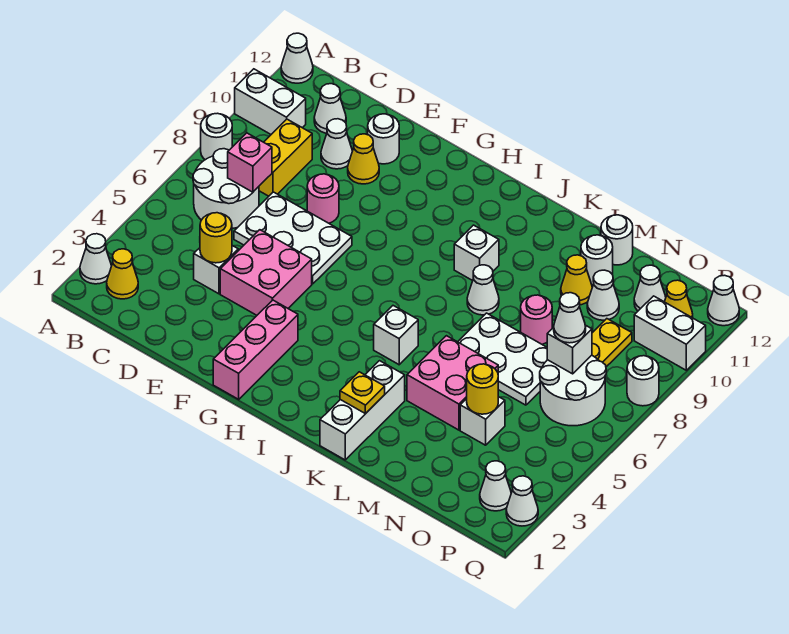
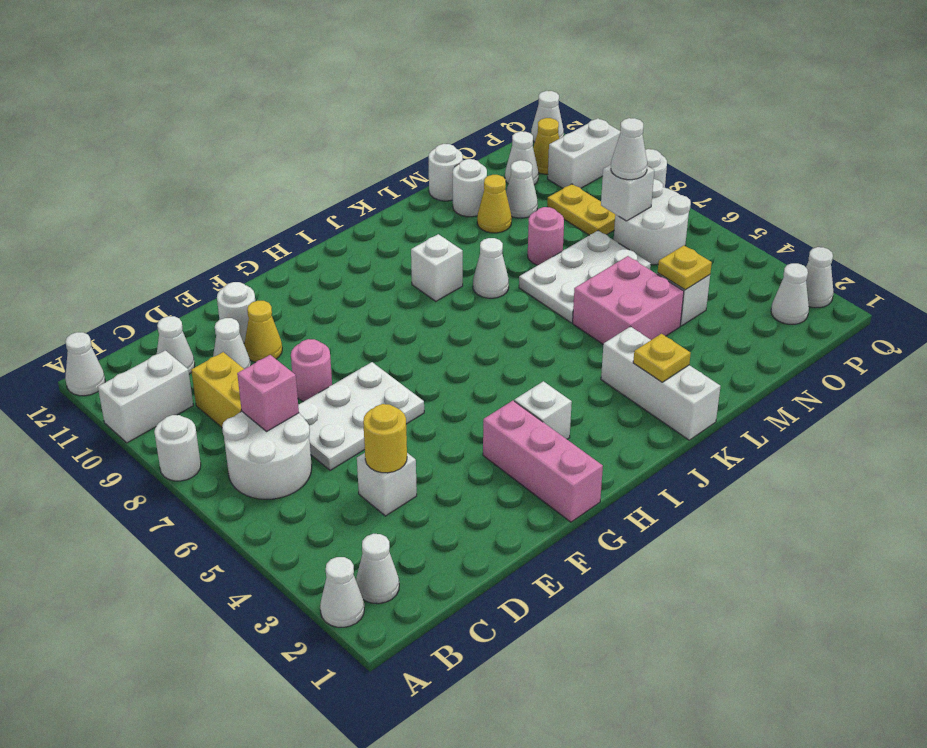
yellow cone B2 level 1 -> white cone B2 level 1
pink brick E4:F5 level 1 -> none
white brick J5 level 1 -> white brick H3 level 1
yellow round brick N4 level 2 -> yellow plate N4 level 2

